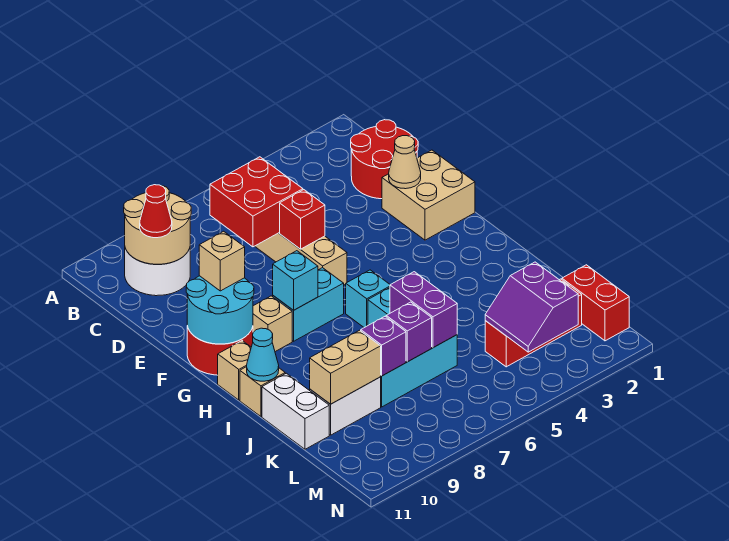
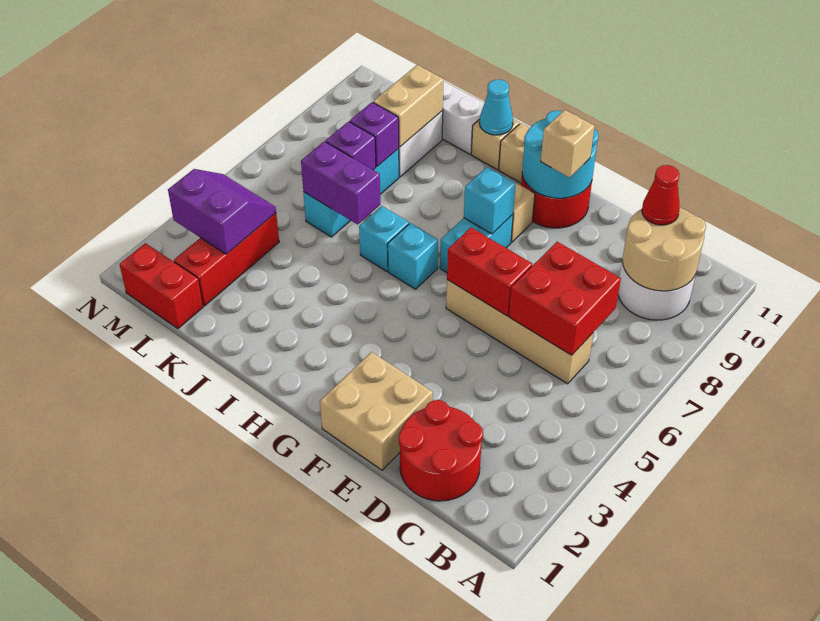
tan cone E2 level 2 -> none
red brick E6 level 2 -> red brick E6:F6 level 2

